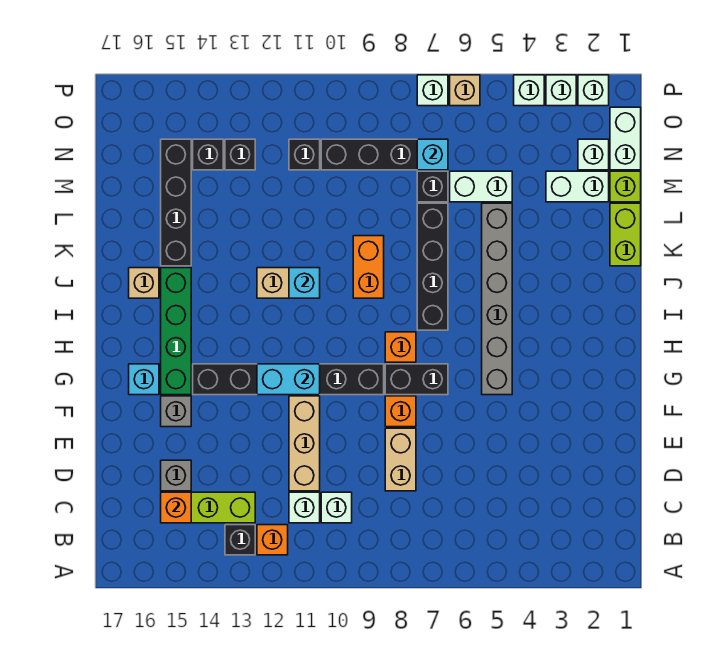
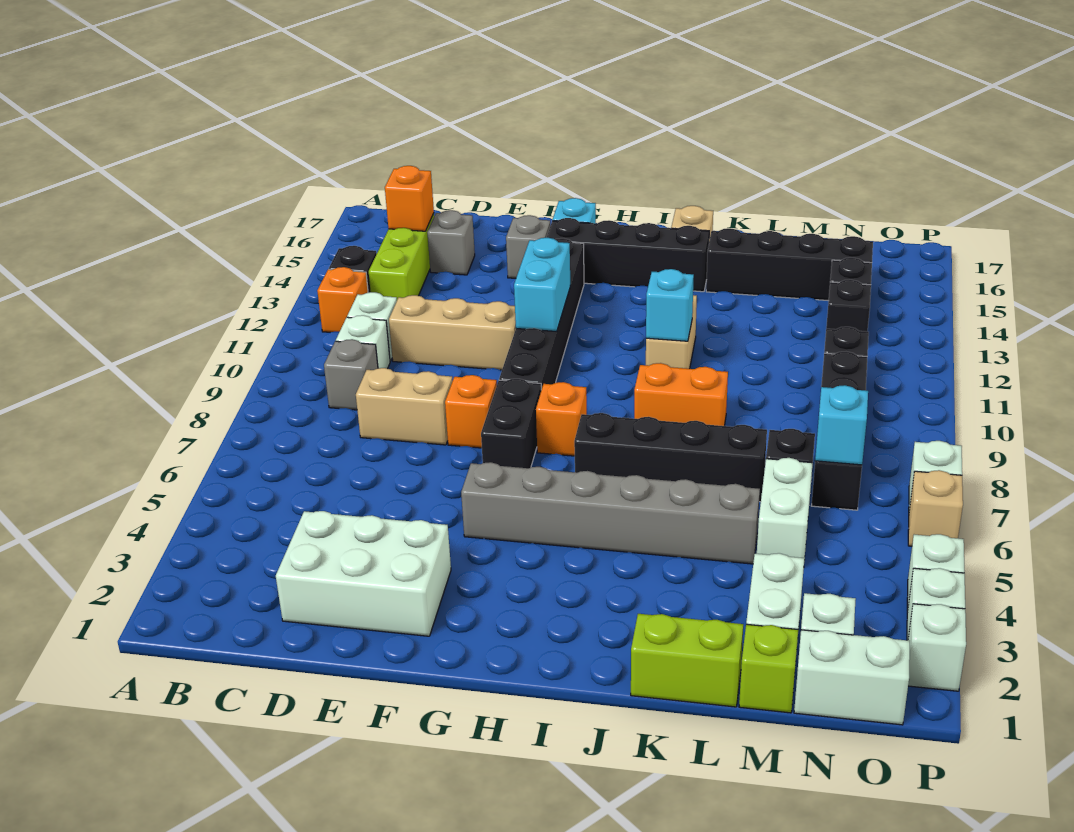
none -> grey brick C9 level 1
none -> white brick D2:F3 level 1
green brick G15:J15 level 1 -> black brick G15:J15 level 1

